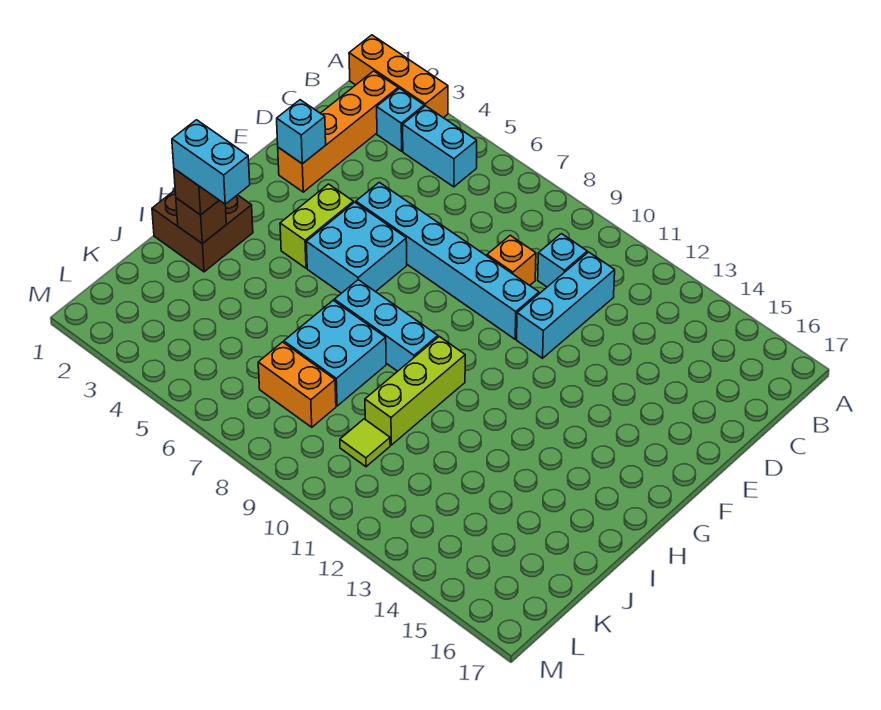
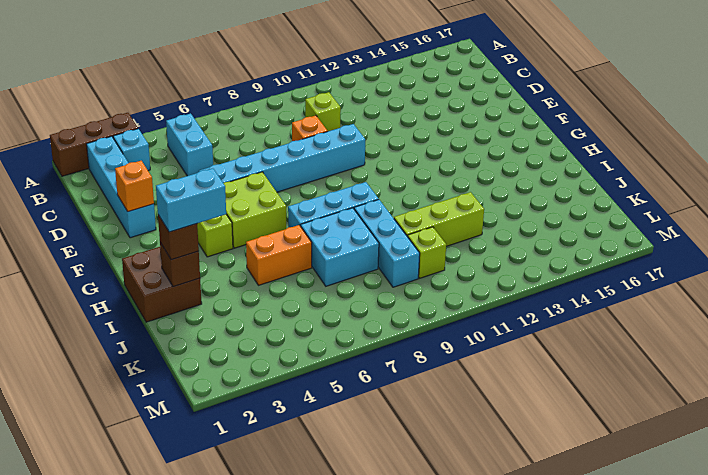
orange brick A1:A3 level 1 -> brown brick A1:A3 level 1
orange brick B2:E2 level 1 -> cyan brick B2:E2 level 1
cyan brick B4:B5 level 1 -> cyan brick B5:C5 level 1
cyan brick C10 level 1 -> lime brick C10 level 1
cyan brick C11:E11 level 1 -> cyan brick I9:K9 level 1
cyan brick E2 level 2 -> orange brick E2 level 2
cyan brick F5:G6 level 1 -> lime brick F5:G6 level 1
lime brick H10:J10 level 1 -> lime brick J10:J12 level 1
orange brick K7:K8 level 1 -> orange brick I5:I6 level 1
lime tile K10 level 1 -> lime brick K10 level 1

